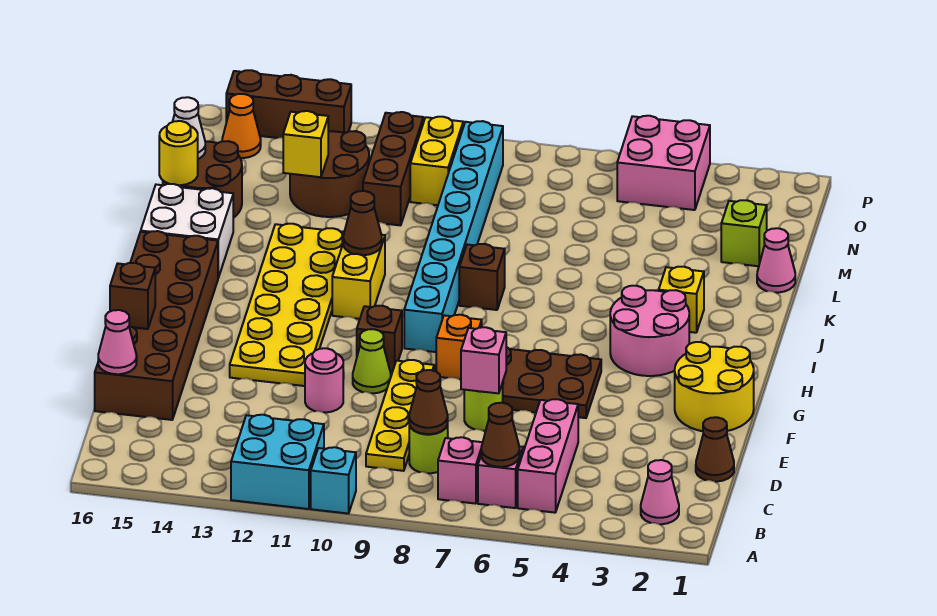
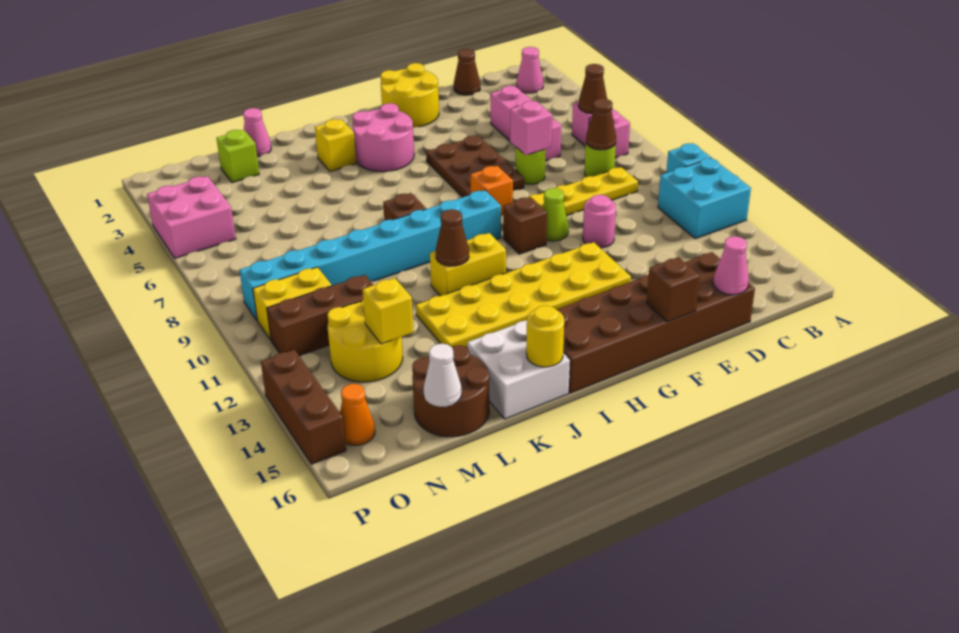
pink brick B5:D5 level 1 -> pink brick D4:D6 level 1
yellow round brick L16 level 2 -> yellow round brick J16 level 2
brown round brick M12:N13 level 1 -> yellow round brick M12:N13 level 1

